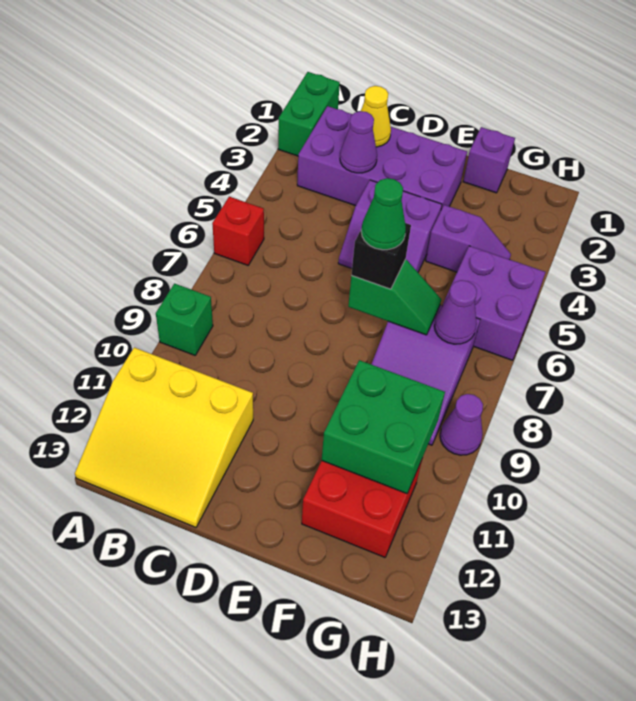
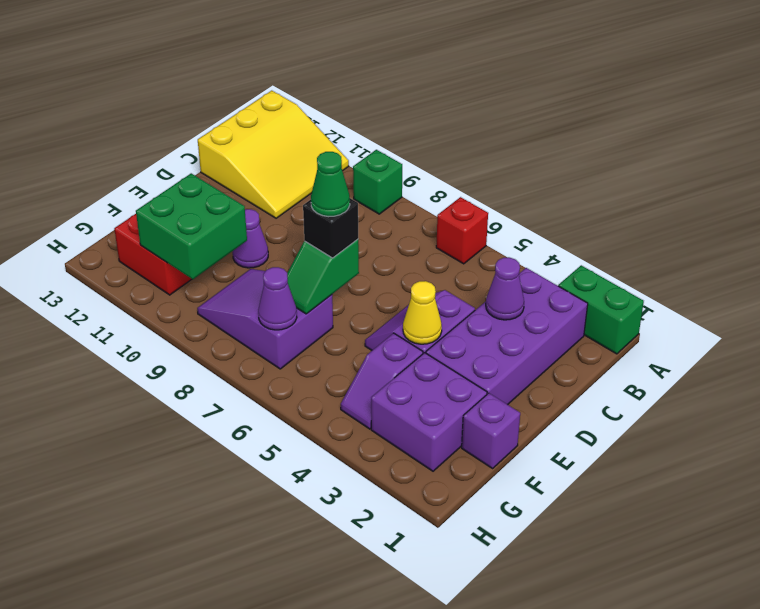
yellow slope A11:C13 level 1 top 11 -> yellow slope A11:C13 level 1 top 13
yellow cone C2 level 2 -> yellow cone E4 level 2
purple brick G5:H6 level 1 -> purple brick F2:G3 level 1
purple cone H9 level 1 -> purple cone E10 level 1

